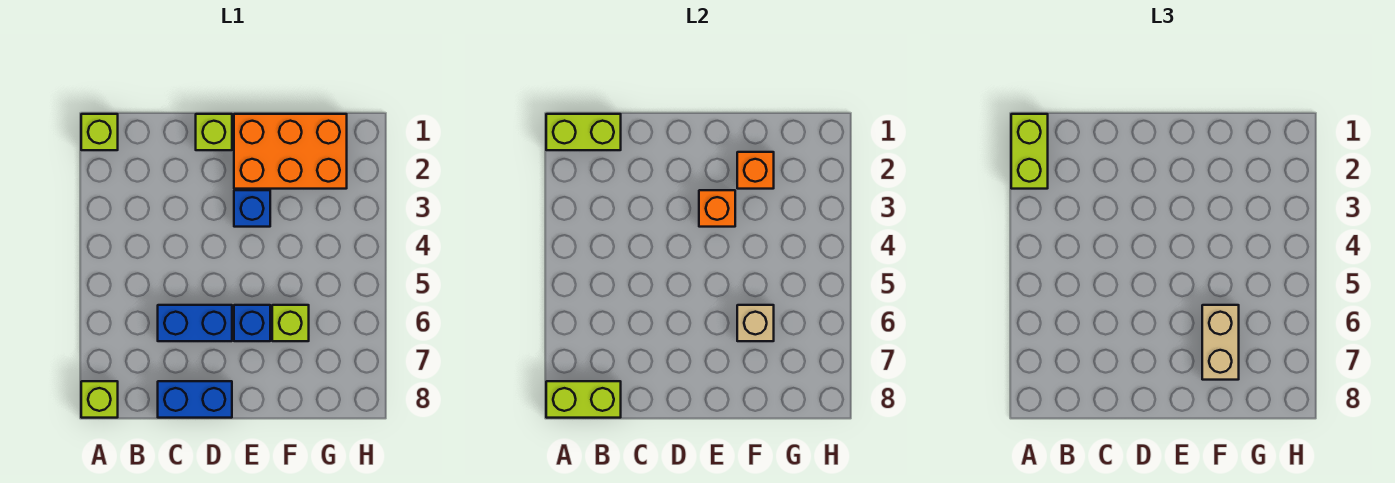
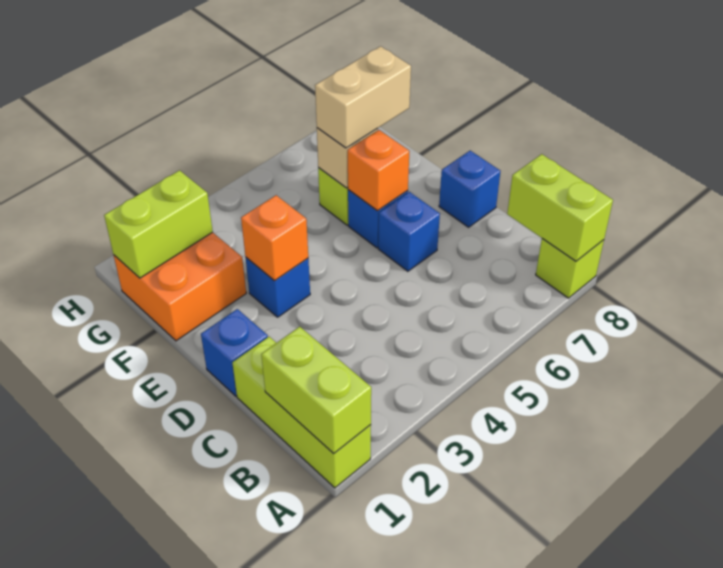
lime brick A1 level 1 -> lime brick A1:C1 level 1
lime brick A1:A2 level 3 -> lime brick G1:G2 level 2
blue brick C6:D6 level 1 -> blue brick D6 level 1
blue brick C8:D8 level 1 -> blue brick D8 level 1
lime brick D1 level 1 -> blue brick D1 level 1
orange brick E1:G2 level 1 -> orange brick F1:G2 level 1
orange brick F2 level 2 -> orange brick E6 level 2

